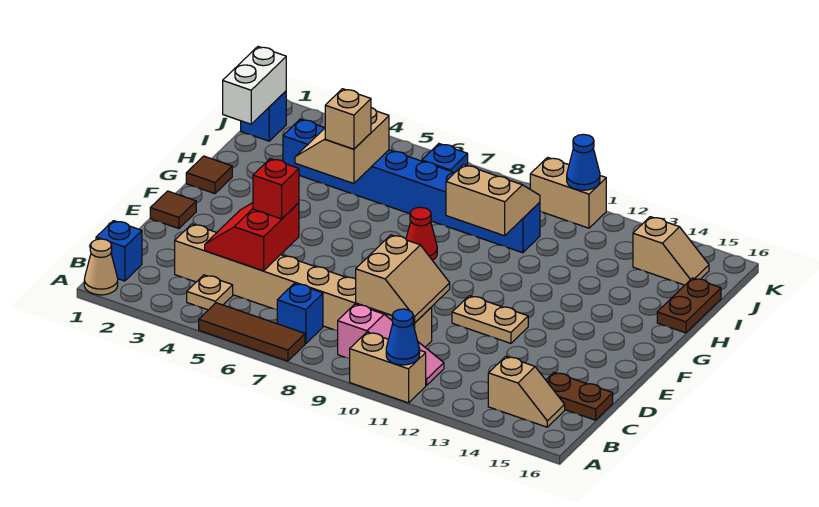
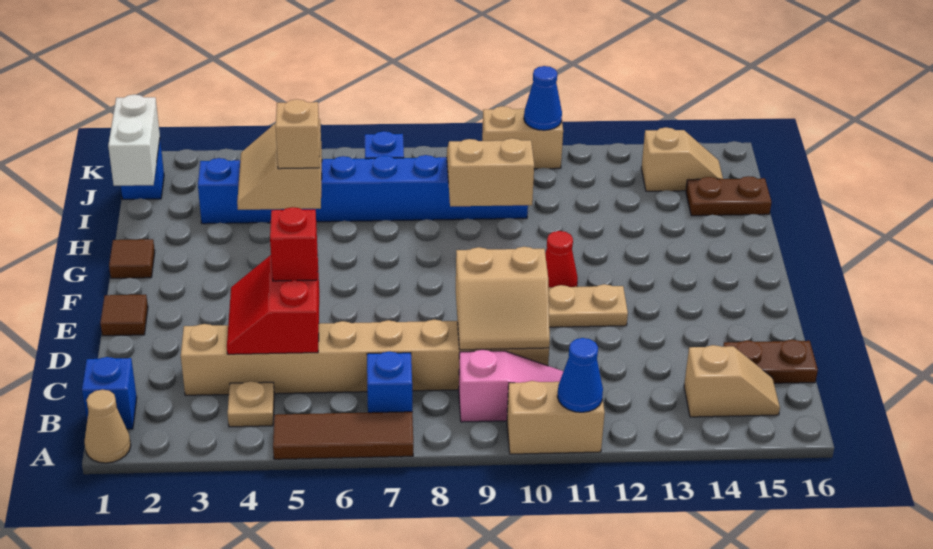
tan slope C9:D10 level 2 top 9 -> tan slope C9:D10 level 2 top D
red cone G8 level 1 -> red cone F11 level 1
brown plate H16:I16 level 1 -> brown plate I15:I16 level 1

